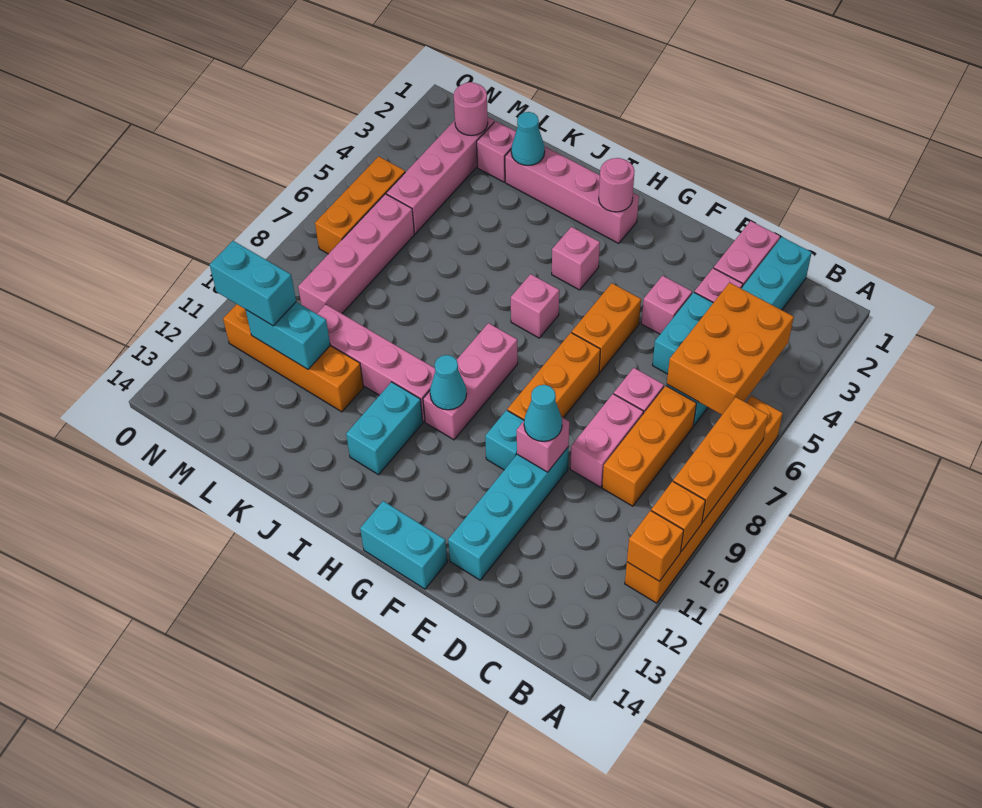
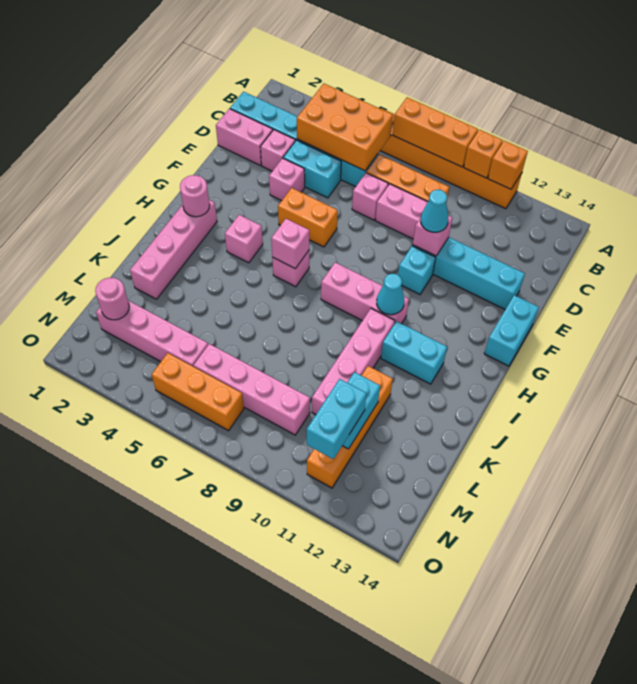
orange brick F7:F9 level 1 -> none
cyan cone K2 level 2 -> none
pink brick L2 level 1 -> pink brick H6 level 2

